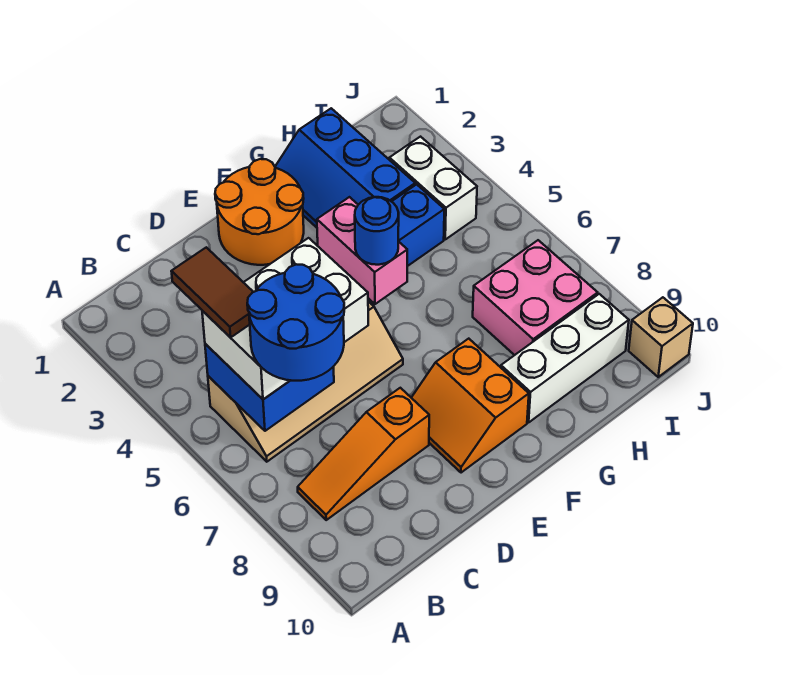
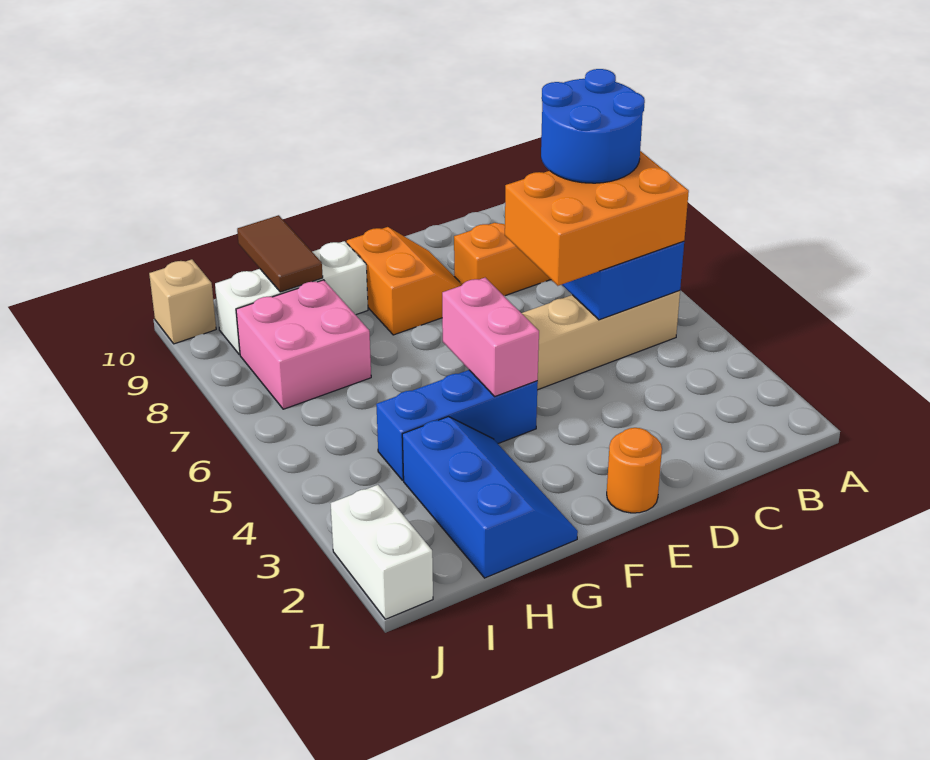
brown tile B4:B5 level 4 -> brown tile H9:H10 level 2
white brick B5:D6 level 3 -> orange brick B5:D6 level 3
orange round brick E1:F2 level 1 -> orange round brick E1 level 1
blue round brick F5 level 3 -> none
white brick I3:I4 level 1 -> white brick J1:J2 level 1

